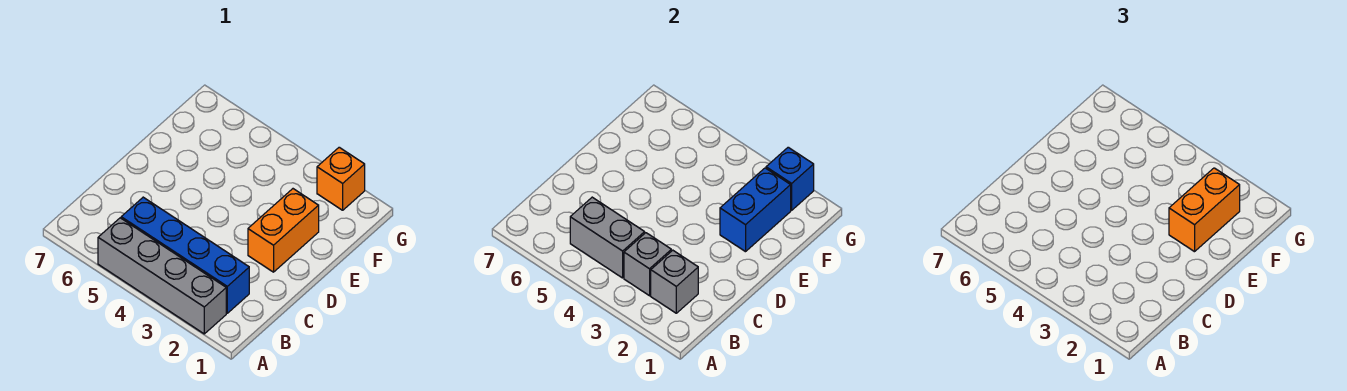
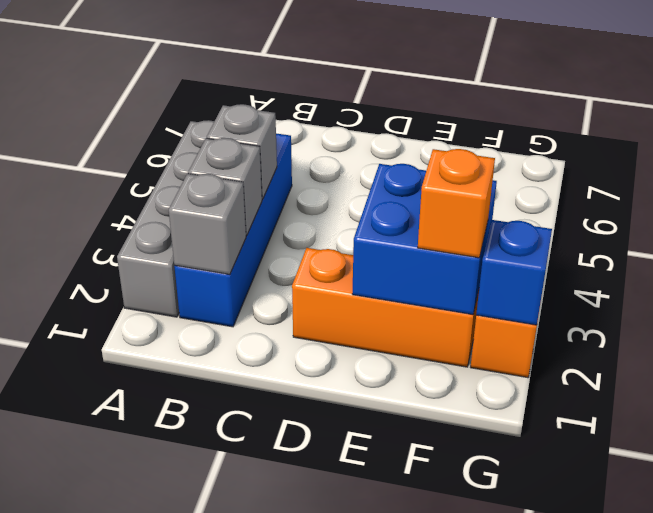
grey brick B4:B5 level 2 -> grey brick B4 level 2
orange brick D2:E2 level 1 -> orange brick D2:F2 level 1
blue brick E2:F2 level 2 -> blue brick E2:F3 level 2
orange brick E2:F2 level 3 -> orange brick F2 level 3

